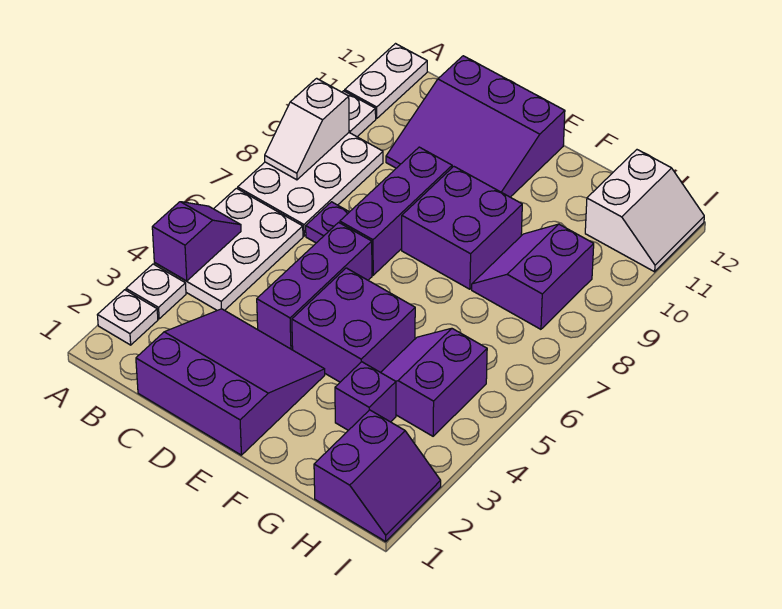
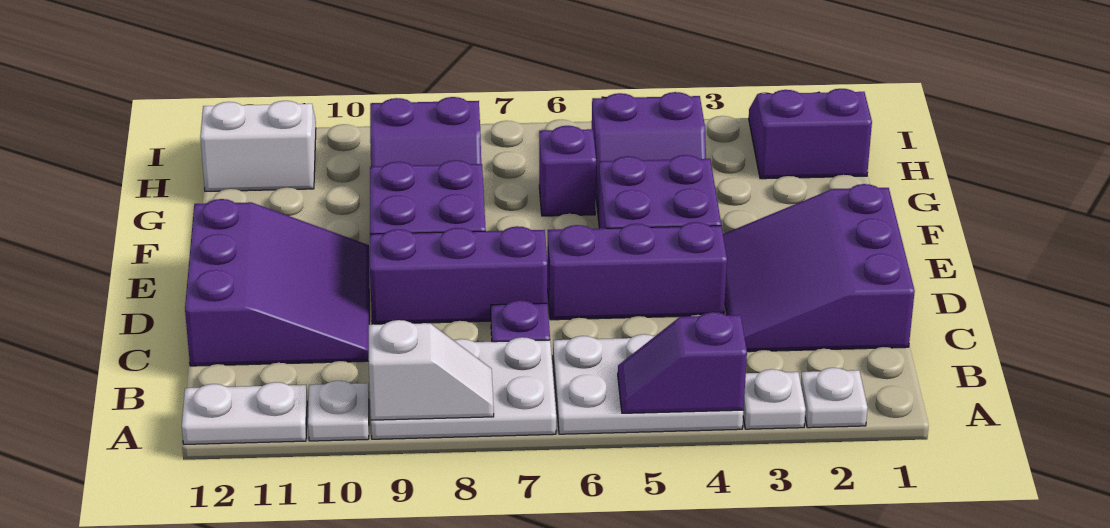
purple brick G3 level 1 -> purple brick G6 level 1

